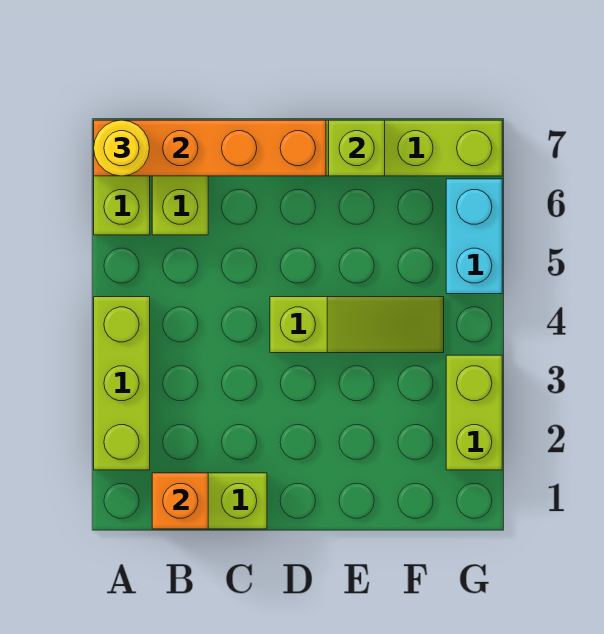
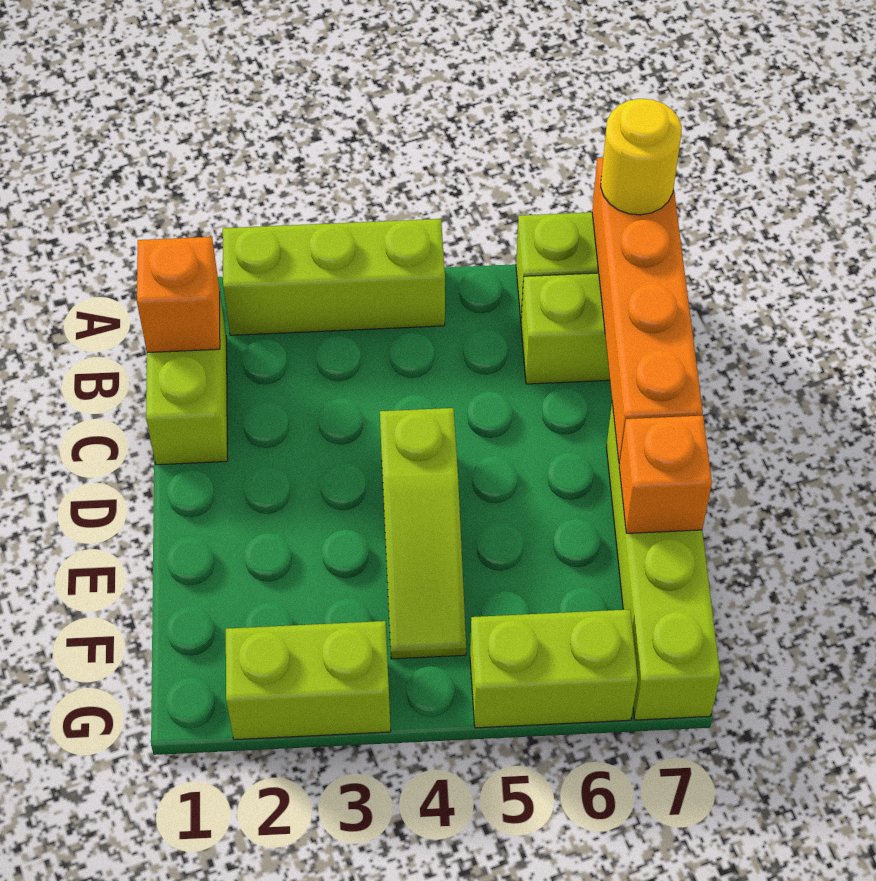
lime brick E7 level 2 -> orange brick E7 level 2
cyan brick G5:G6 level 1 -> lime brick G5:G6 level 1

